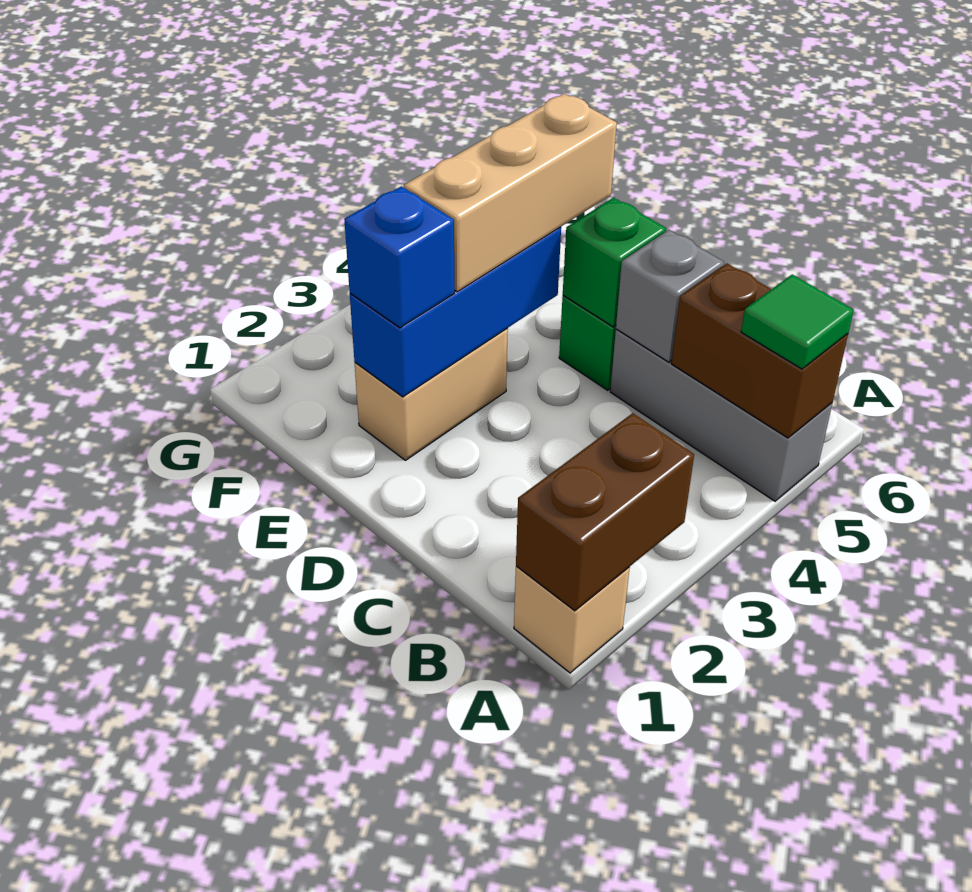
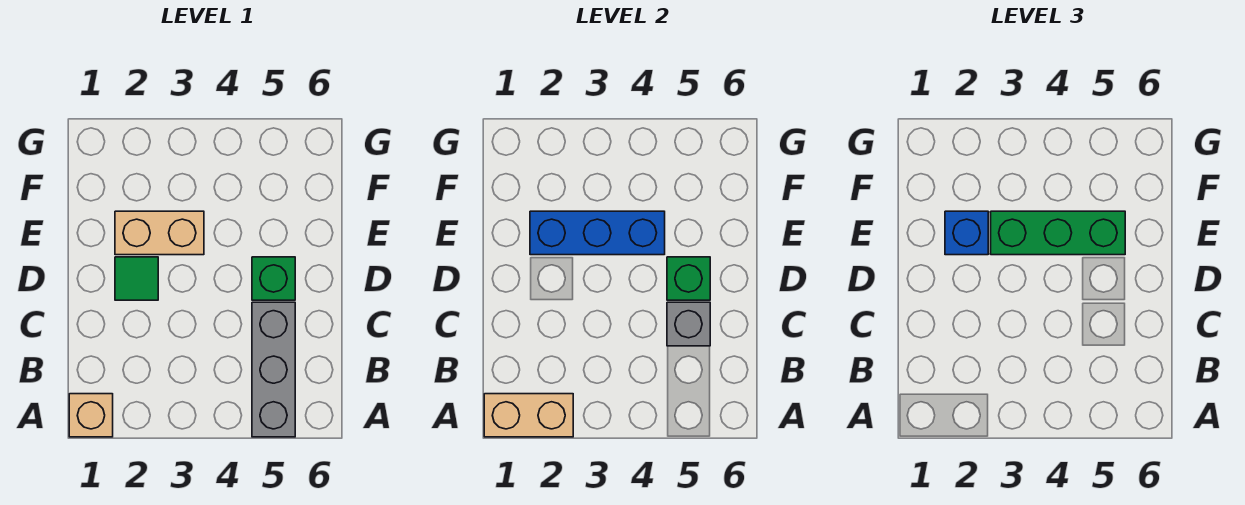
brown brick A1:A2 level 2 -> tan brick A1:A2 level 2
brown brick A5:B5 level 2 -> none
green tile A5 level 3 -> green tile D2 level 1
tan brick E3:E5 level 3 -> green brick E3:E5 level 3

